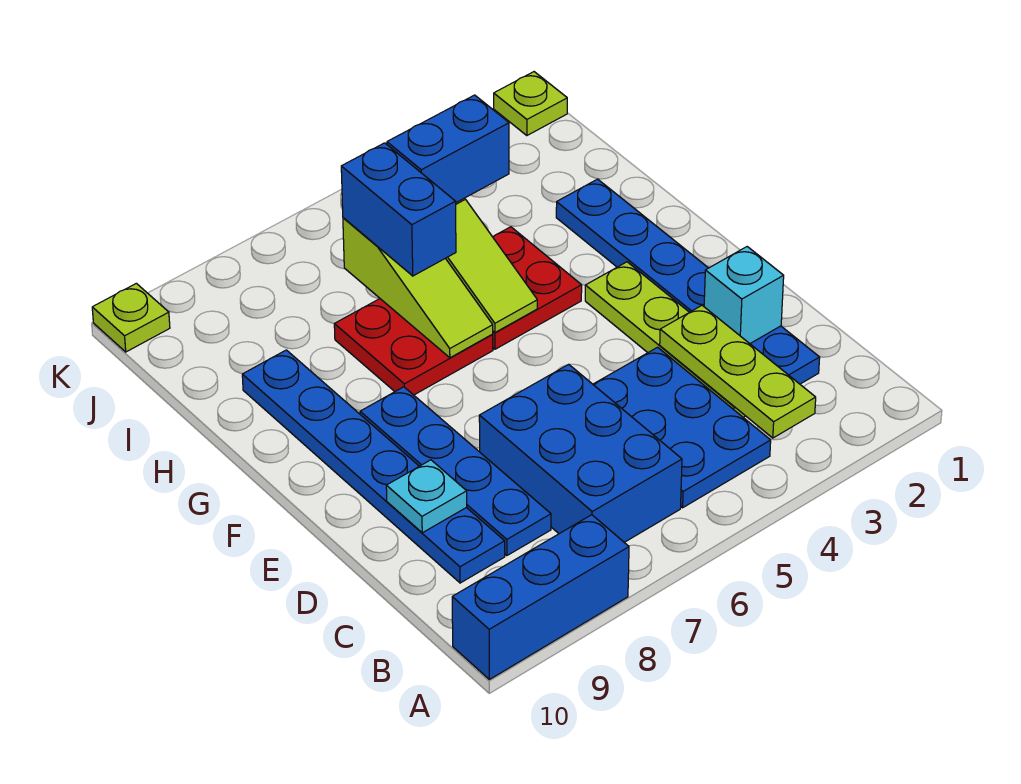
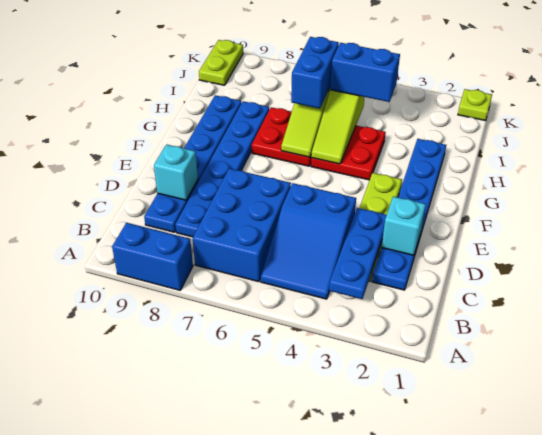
blue brick A8:A10 level 1 -> blue brick A8:A9 level 1
lime plate B3:D3 level 2 -> blue plate B3:D3 level 2
blue plate B4:D5 level 1 -> blue slope B4:D5 level 1 top D
blue plate C8:F8 level 1 -> blue plate C8:H8 level 1
cyan plate D9 level 2 -> cyan brick D9 level 2
lime plate K10 level 1 -> lime plate J10:K10 level 1

